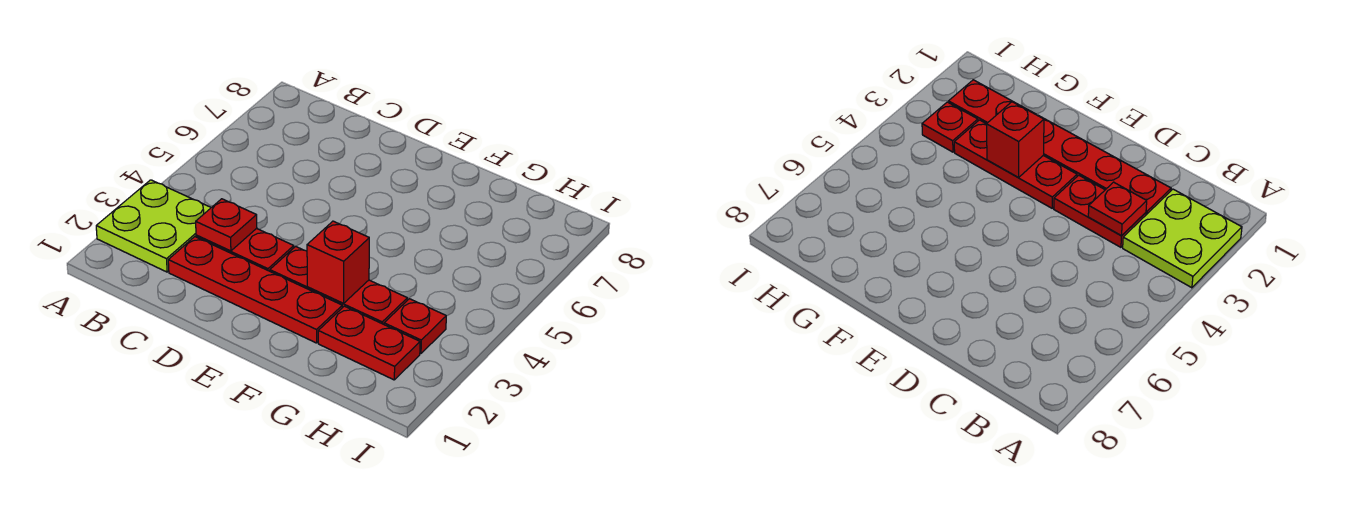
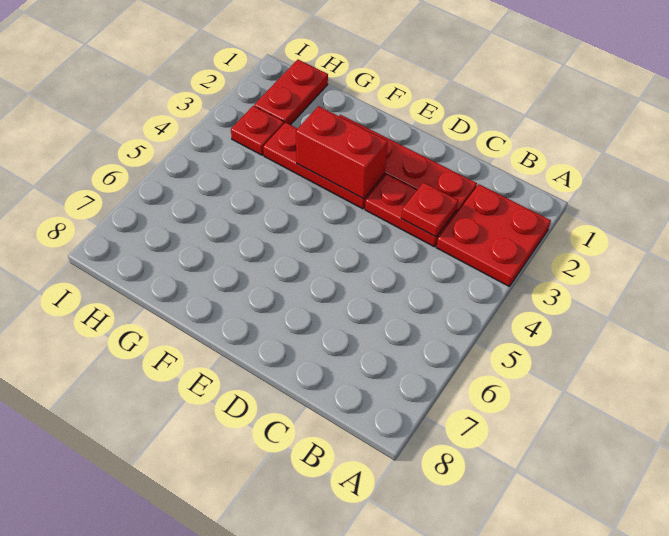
lime plate A2:B3 level 1 -> red plate A2:B3 level 1
red brick F3 level 2 -> red brick E3:F3 level 2
red plate G2:H2 level 1 -> red plate H1:H2 level 1

